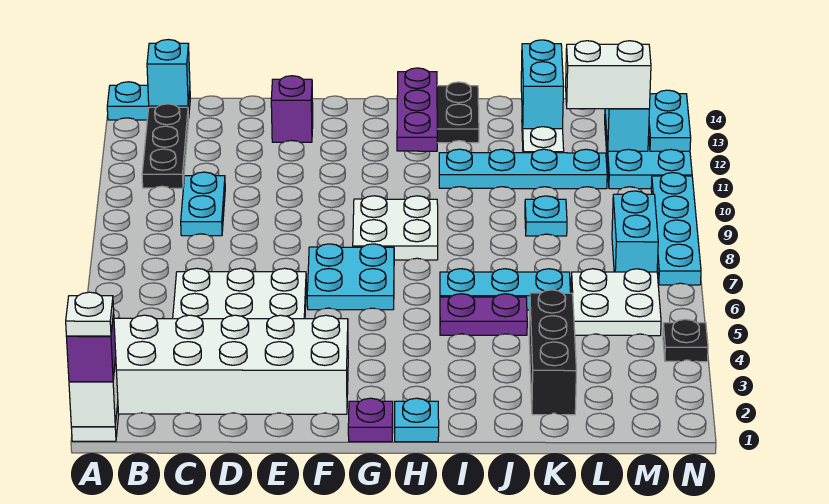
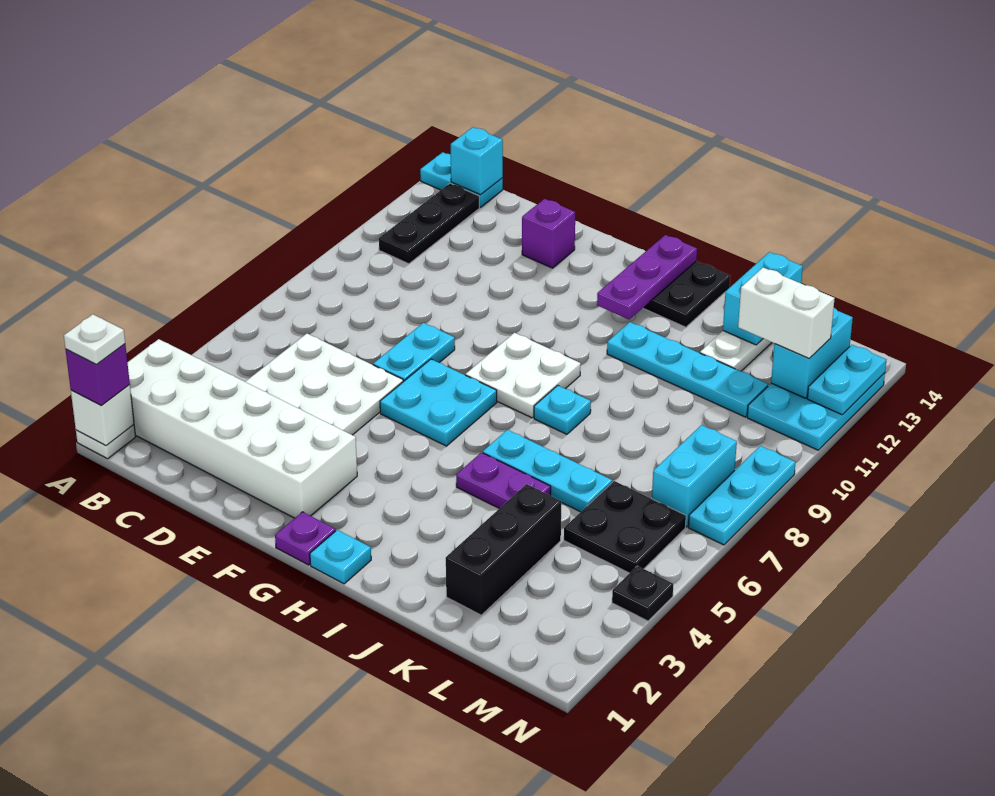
cyan plate C9:C10 level 1 -> cyan plate E7:E8 level 1
cyan plate K9 level 1 -> cyan plate I8 level 1
white plate L5:M6 level 1 -> black plate L5:M6 level 1
cyan plate N7:N10 level 1 -> cyan plate N7:N9 level 1

